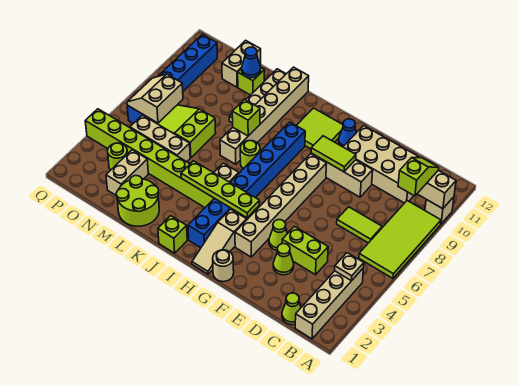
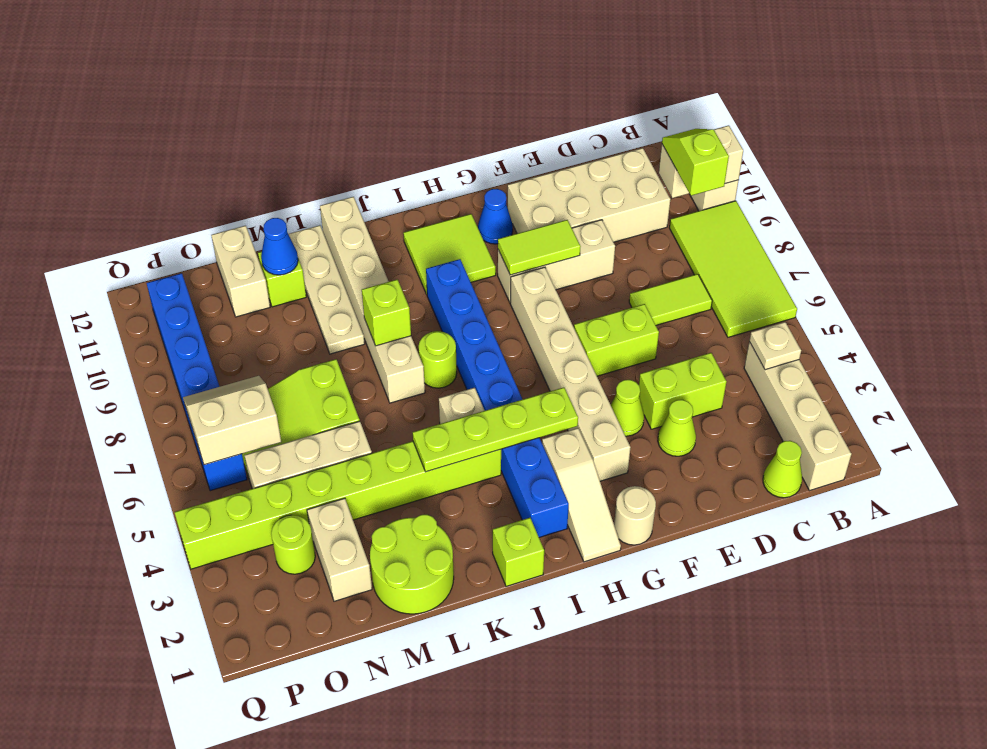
none -> lime brick E6:F6 level 1
tan slope O6:P7 level 2 top O -> tan slope O6:P7 level 2 top 6

